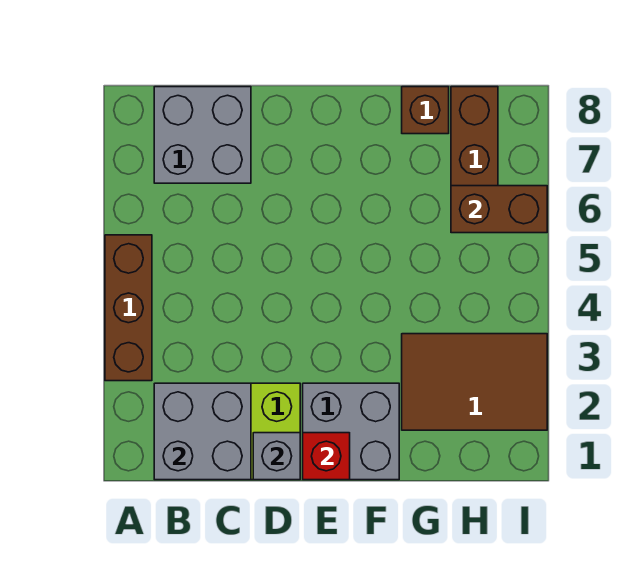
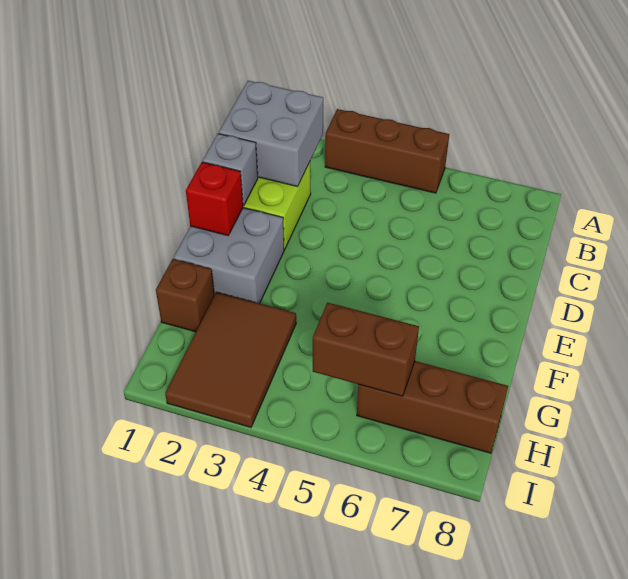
grey brick B7:C8 level 1 -> none
brown brick G8 level 1 -> brown brick G1 level 1
brown brick H6:I6 level 2 -> brown brick H5:H6 level 2

